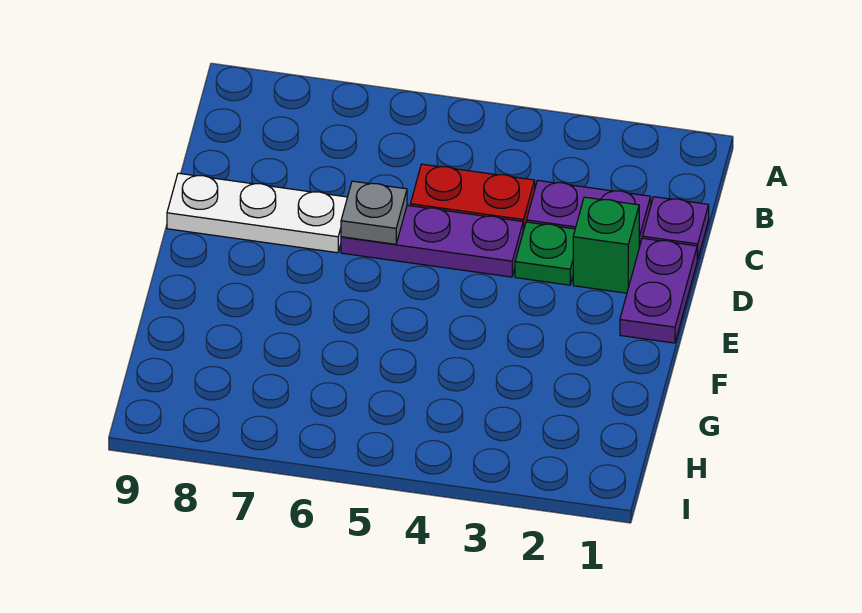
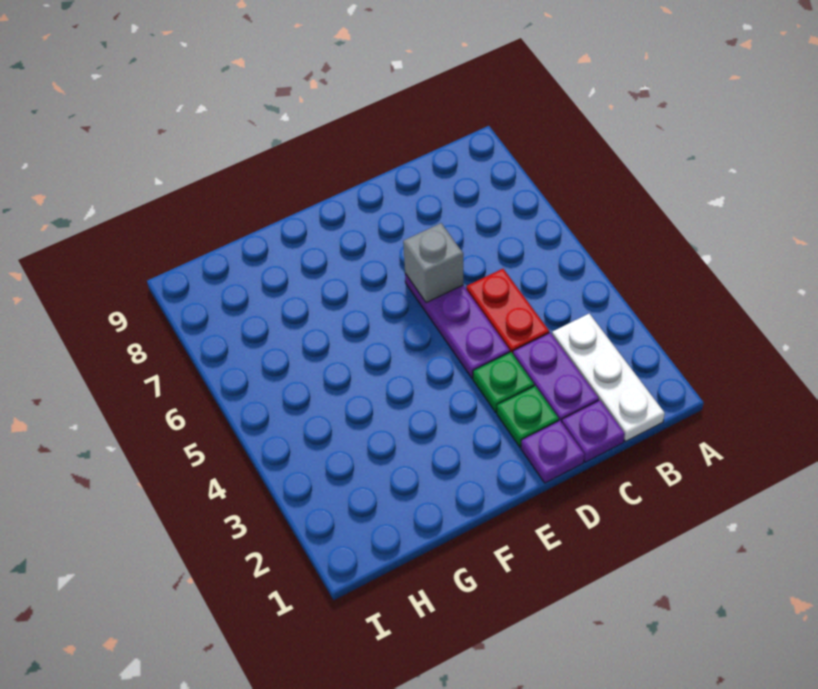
purple plate D1:E1 level 1 -> purple plate D1 level 1
green brick D2 level 1 -> green plate D2 level 1
grey plate D6 level 2 -> grey brick D6 level 2
white plate D7:D9 level 1 -> white plate B1:B3 level 1

